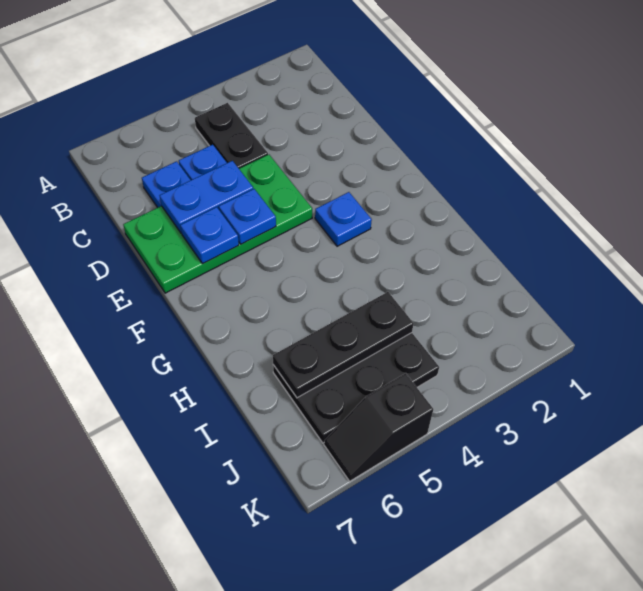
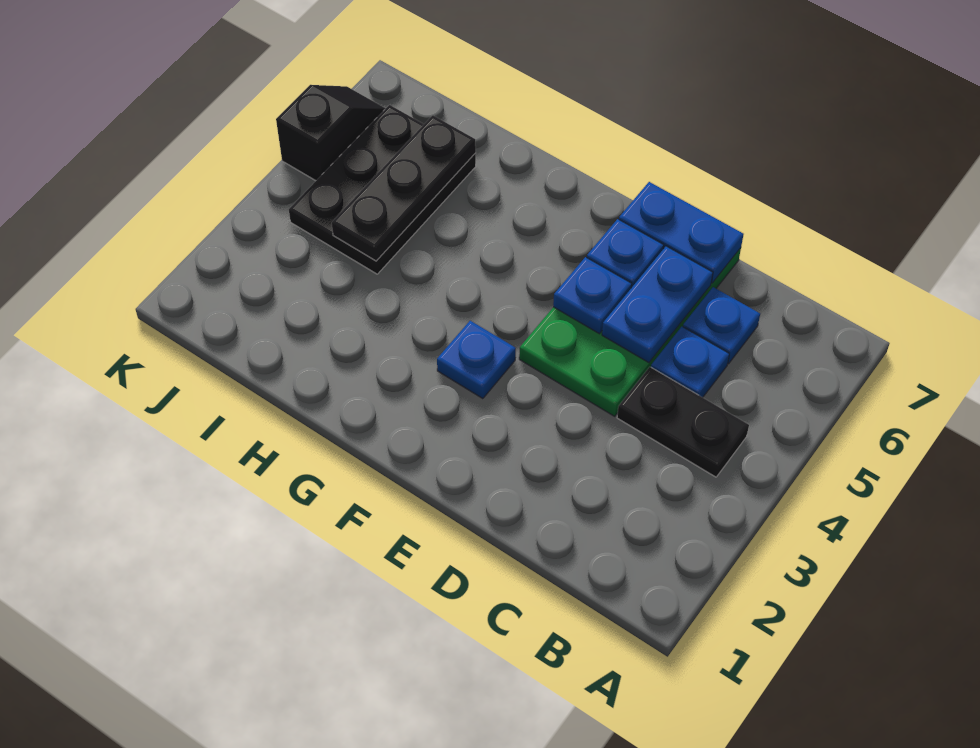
none -> blue plate D7:E7 level 2

